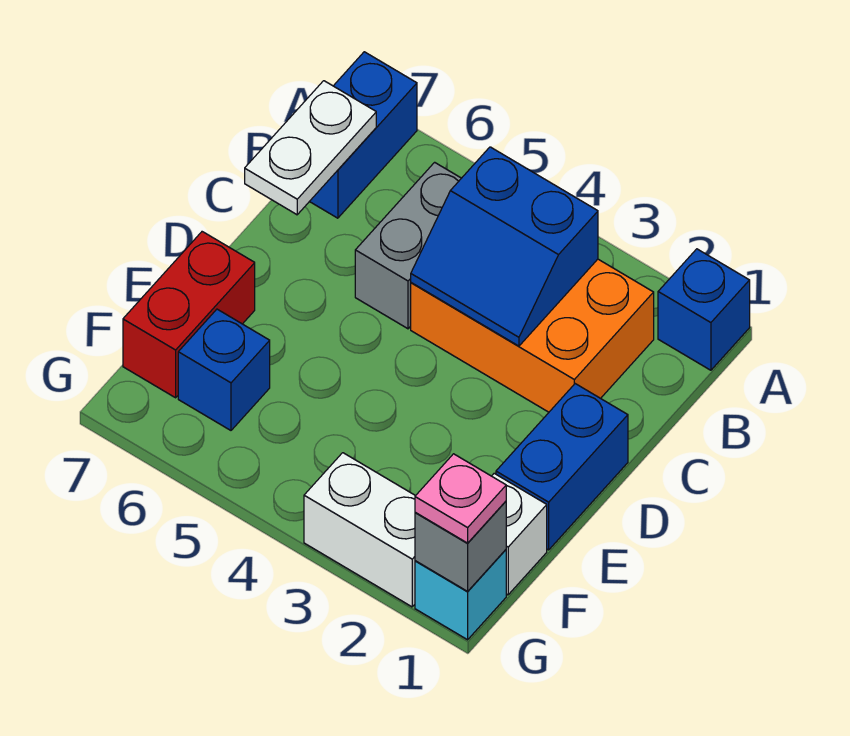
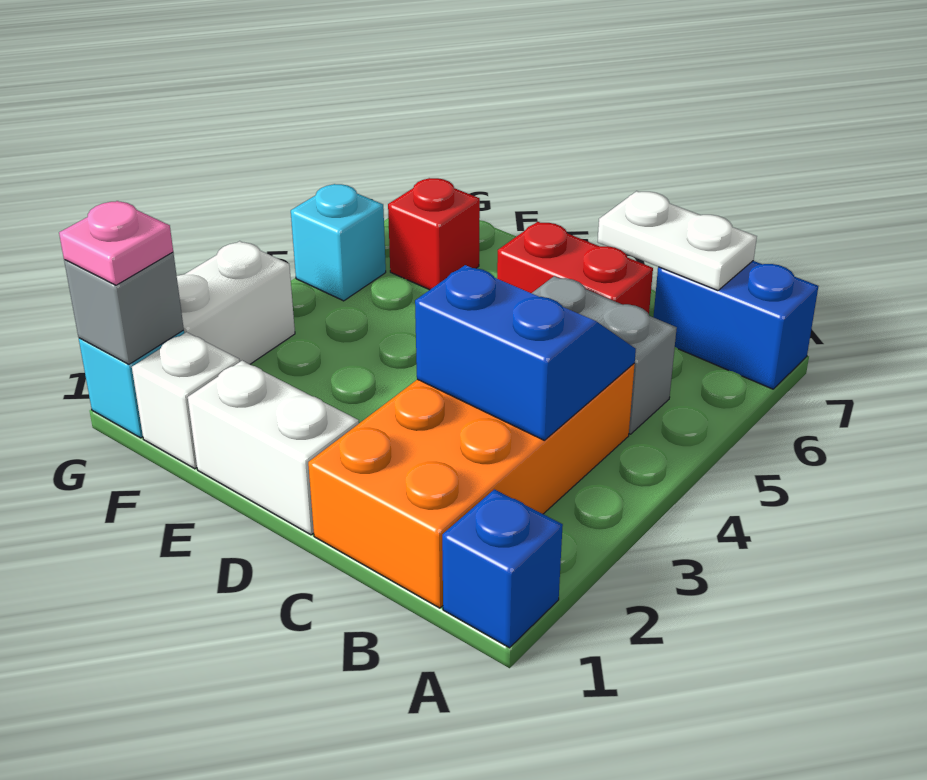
orange brick B2:C4 level 1 -> orange brick B1:C4 level 1
blue slope B3:C4 level 2 top B -> blue slope B3:C4 level 2 top 3
blue brick D1:E1 level 1 -> white brick D1:E1 level 1
red brick E7:F7 level 1 -> red brick C6:D6 level 1
blue brick F6 level 1 -> red brick F6 level 1
none -> cyan brick G5 level 1

